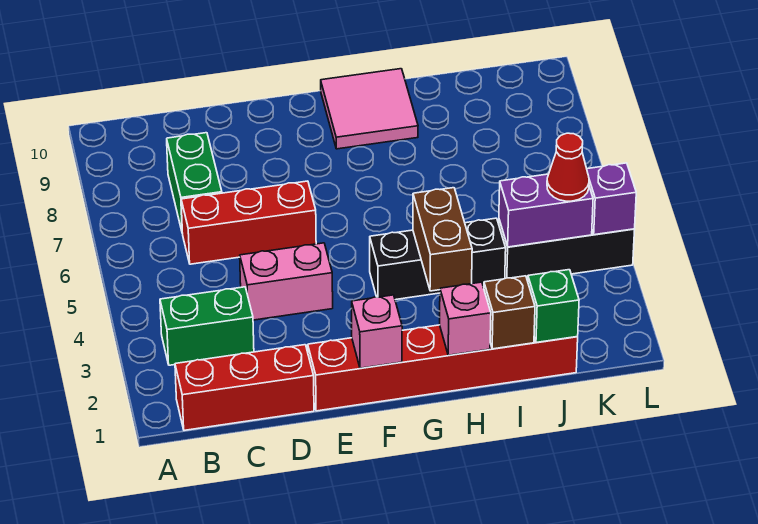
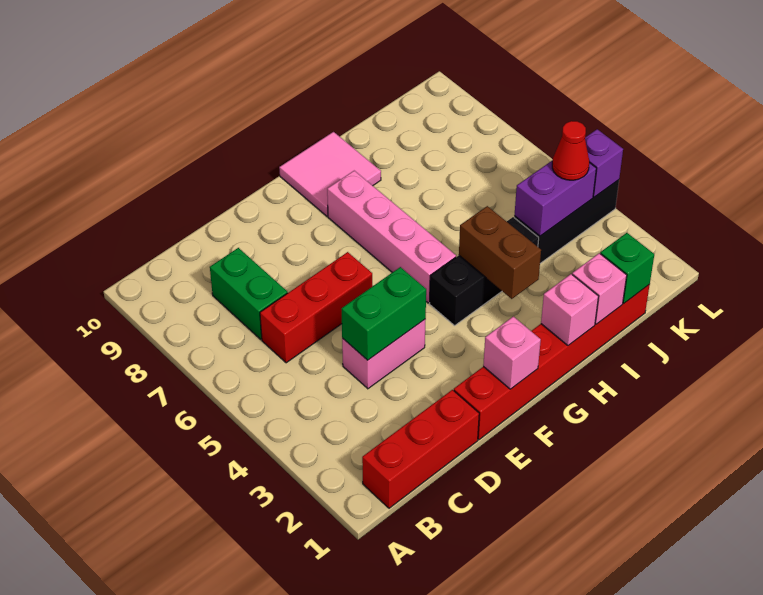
green brick B3:C3 level 1 -> green brick D4:E4 level 2
none -> pink brick G5:G8 level 1
brown brick I1 level 2 -> pink brick I1 level 2

